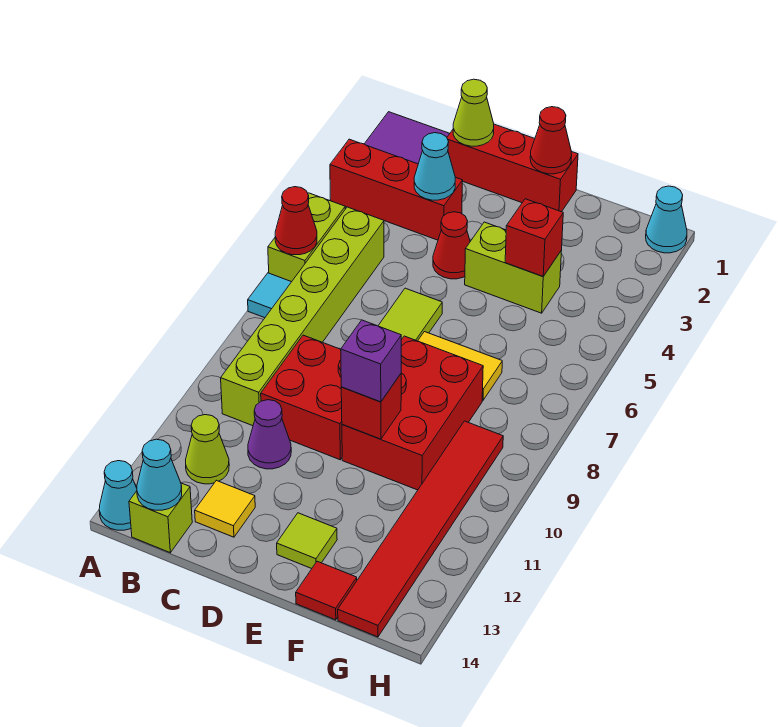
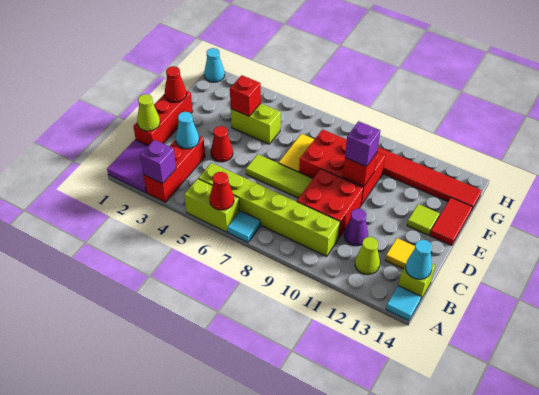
none -> purple brick A3 level 2
cyan cone A14 level 1 -> cyan tile A14 level 1
lime brick E4:F4 level 1 -> lime brick F4:F5 level 1
red tile F14 level 1 -> red tile E14:F14 level 1

